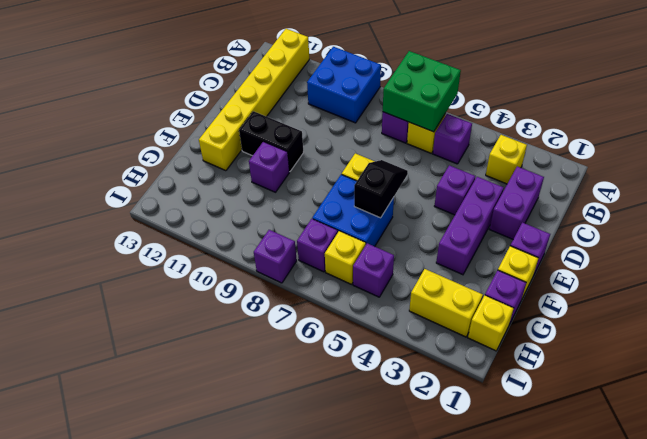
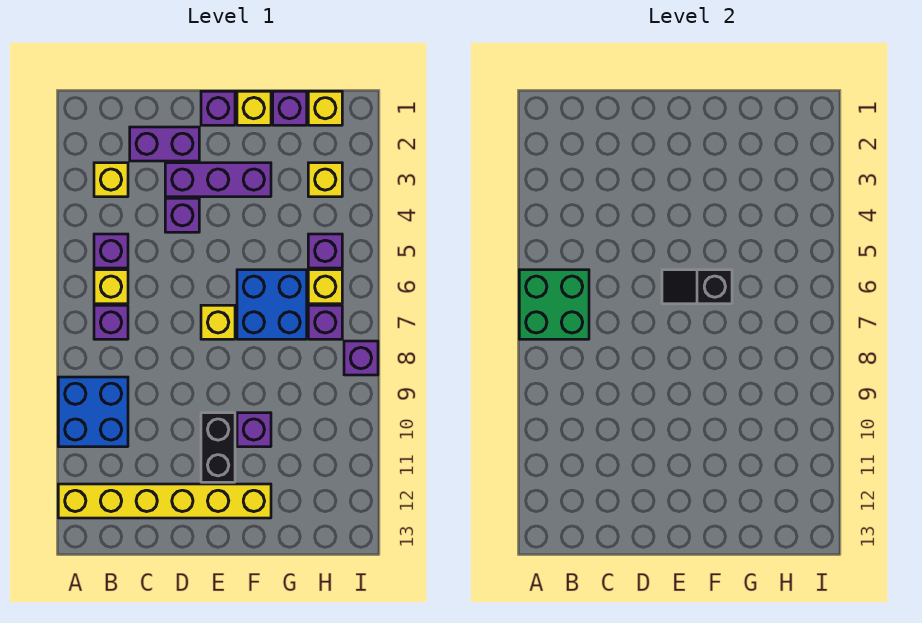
yellow brick H2:H3 level 1 -> yellow brick H3 level 1

